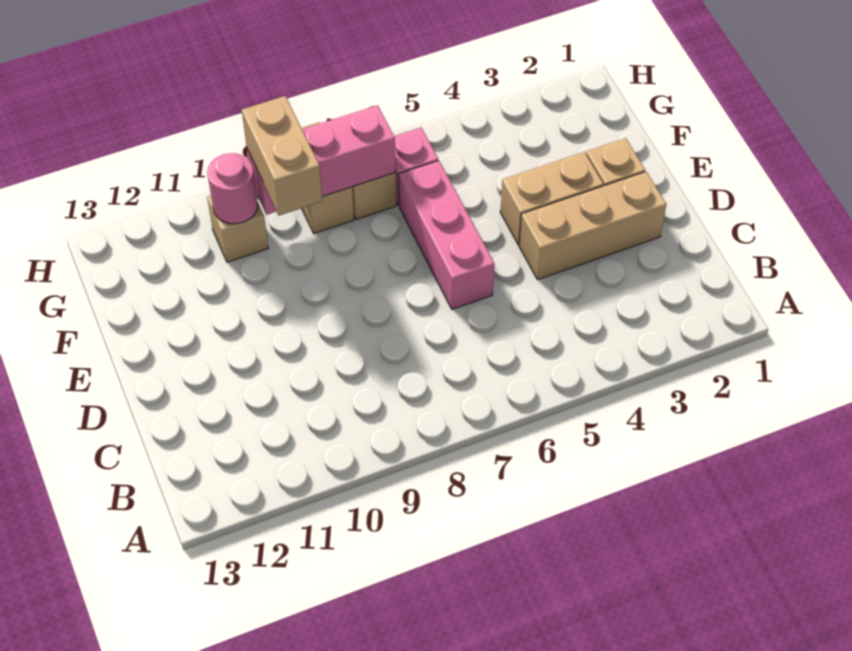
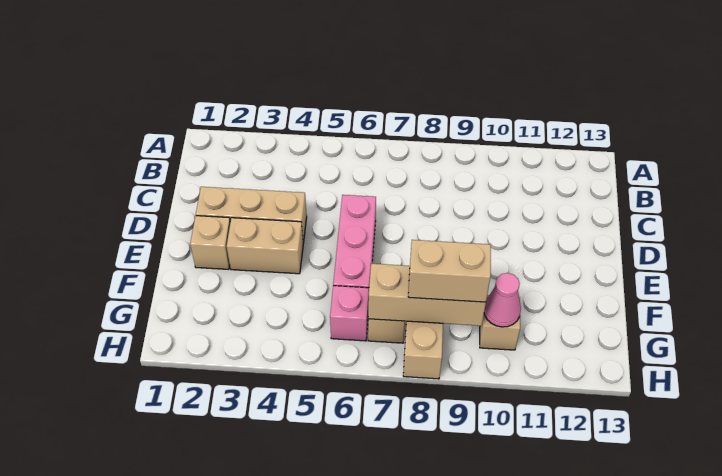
tan brick F9:G9 level 3 -> tan brick G8:G9 level 3
pink brick G7:G9 level 2 -> tan brick G7:G9 level 2
pink round brick G10 level 2 -> pink cone G10 level 2

